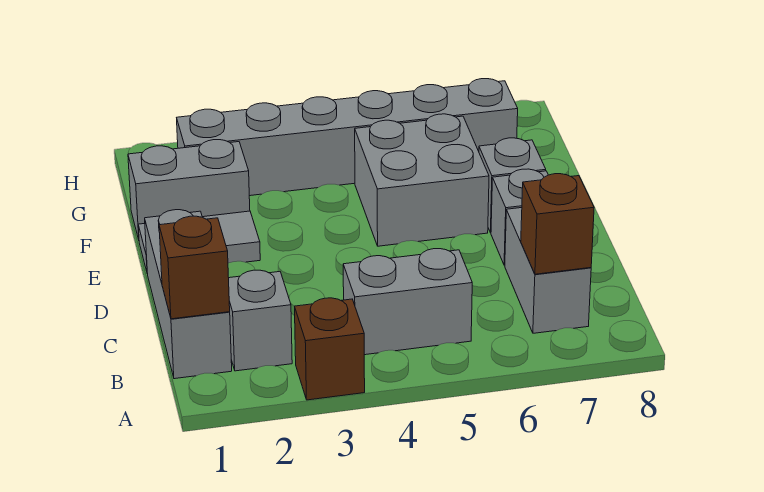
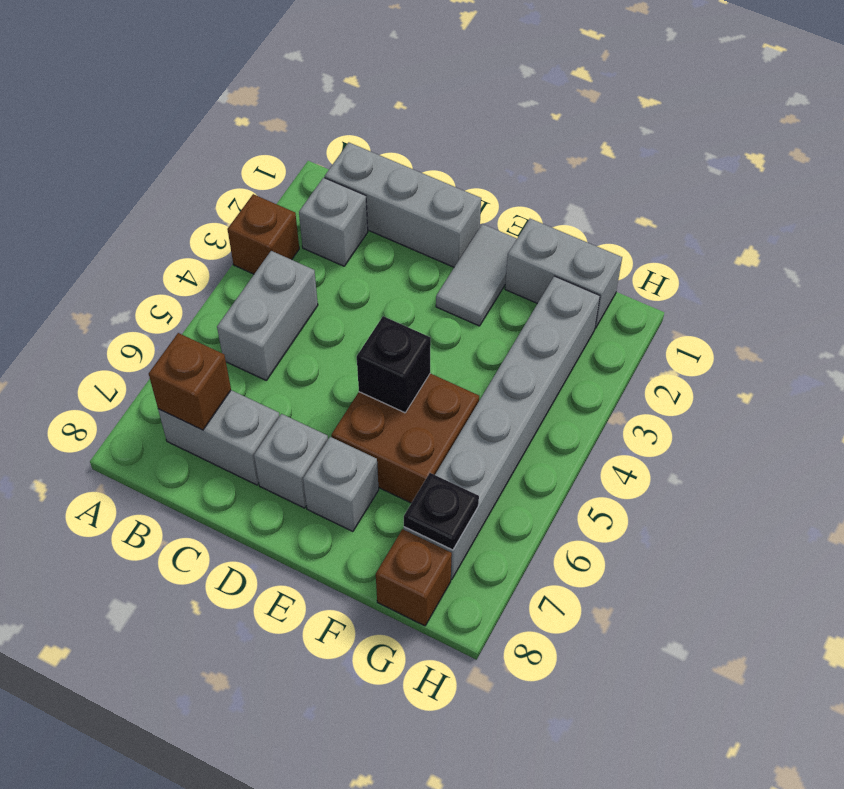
brown brick B1 level 2 -> brown brick G8 level 1
grey brick E5:F6 level 1 -> brown brick E5:F6 level 1
none -> black brick E5 level 2
grey brick F1:F2 level 1 -> grey brick F1:G1 level 1
none -> black plate G7 level 2

